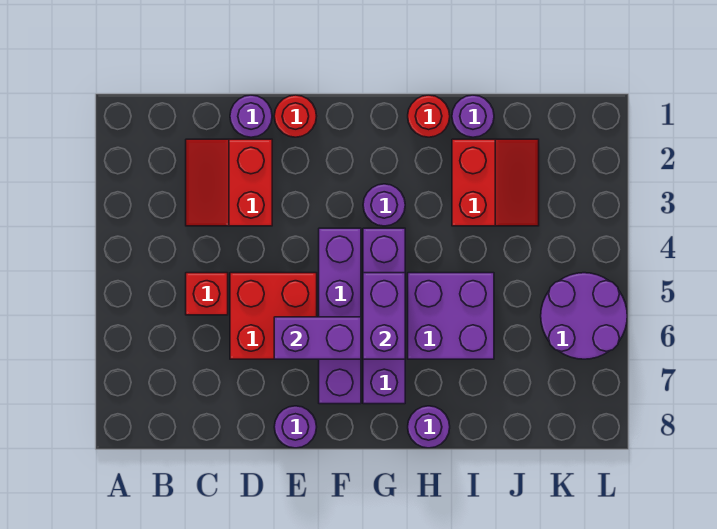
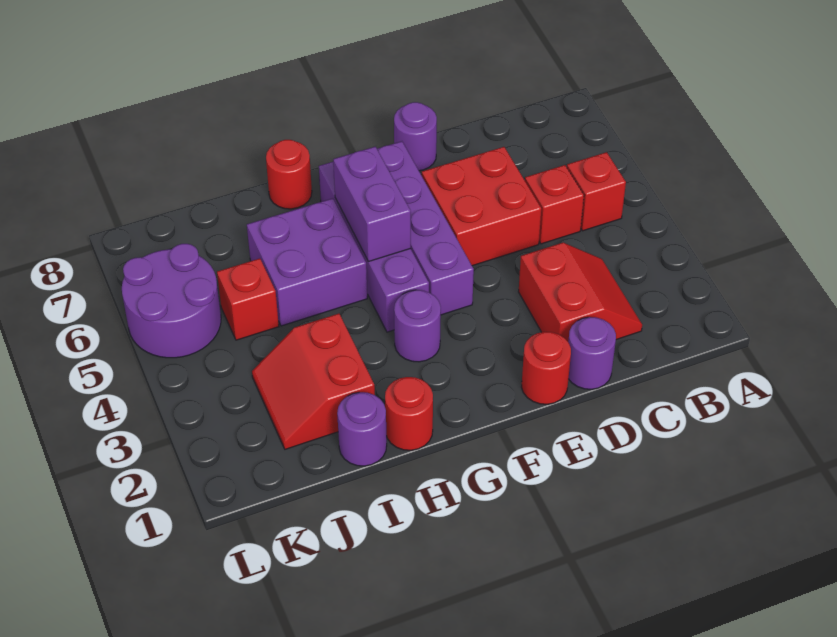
none -> red brick B5 level 1
purple brick E6:F6 level 2 -> none
purple round brick H8 level 1 -> red round brick H8 level 1
none -> red brick J5 level 1

